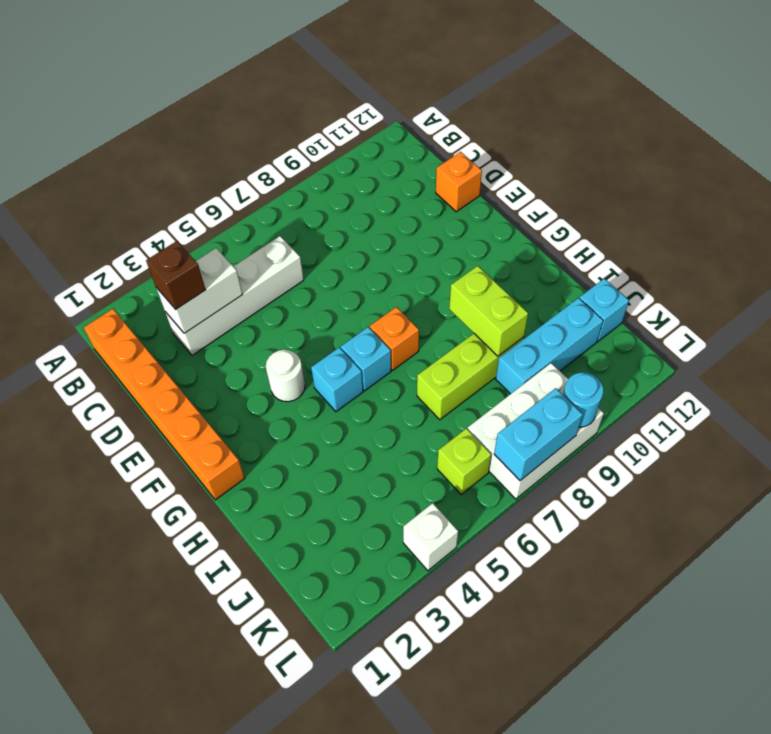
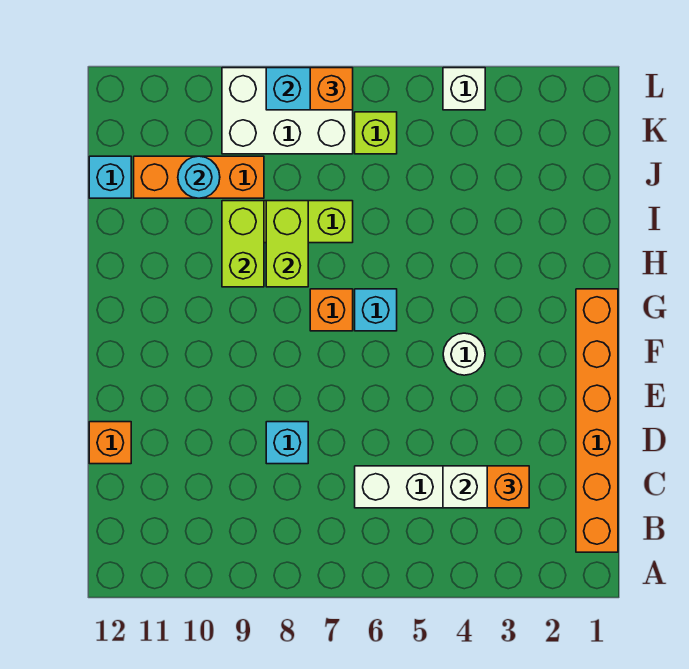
brown brick C3 level 3 -> orange brick C3 level 3
cyan brick G5 level 1 -> cyan brick D8 level 1
none -> lime brick H8:I8 level 2
cyan brick J9:J11 level 1 -> orange brick J9:J11 level 1
none -> orange brick L7 level 3
cyan round brick L9 level 2 -> cyan round brick J10 level 2

